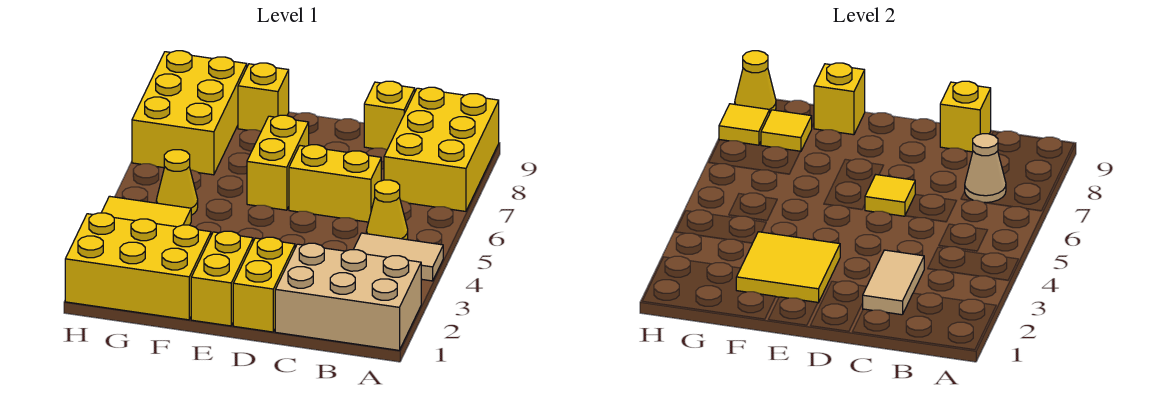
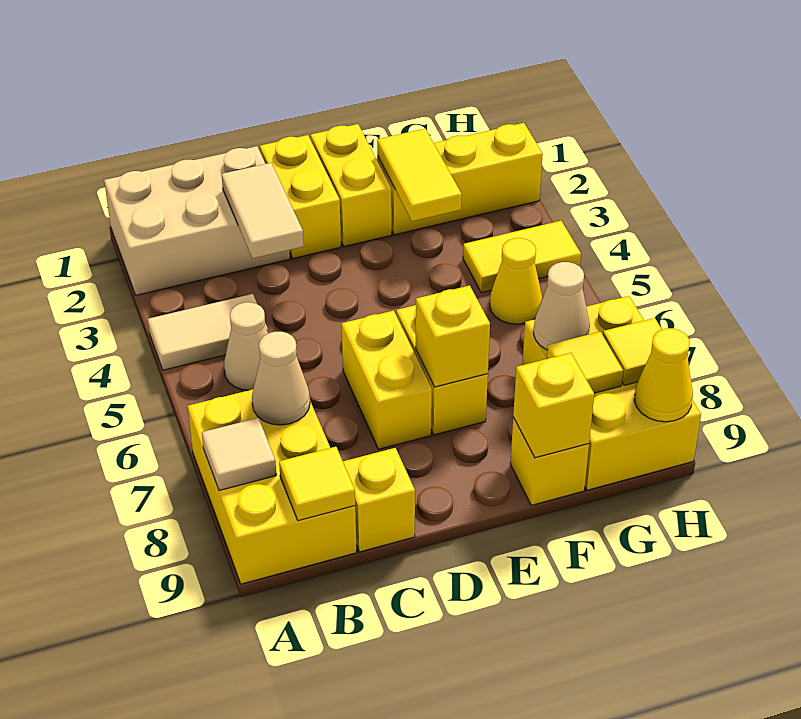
none -> tan tile A8 level 2
yellow cone B5 level 1 -> tan cone B5 level 1
yellow brick C6:D6 level 1 -> yellow brick D6:D7 level 1
yellow brick C9 level 2 -> yellow brick E7 level 2
yellow tile D6 level 2 -> yellow tile B9 level 2
yellow tile E2:F3 level 2 -> yellow tile F2:F3 level 2
yellow brick F1:H2 level 1 -> yellow brick F2:H2 level 1
none -> tan cone G7 level 2

